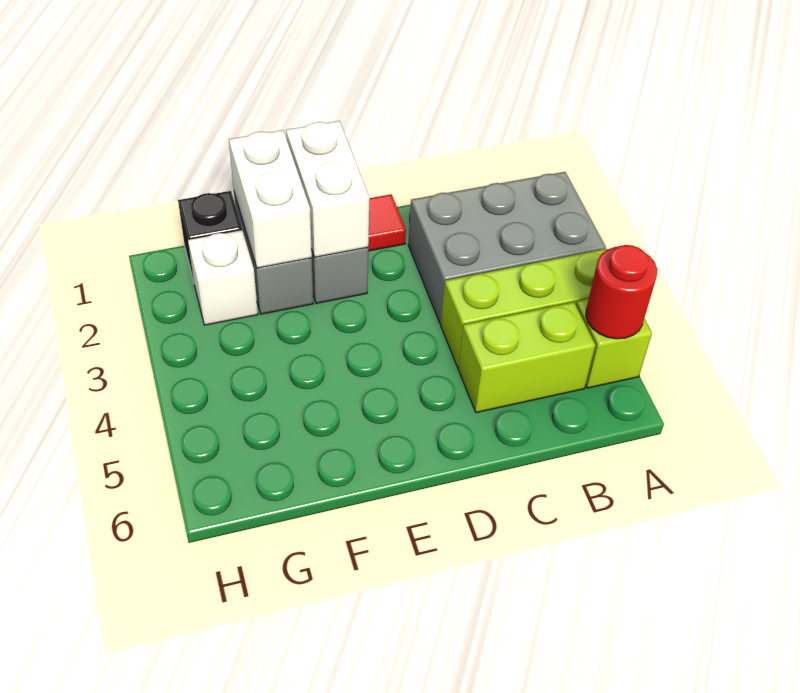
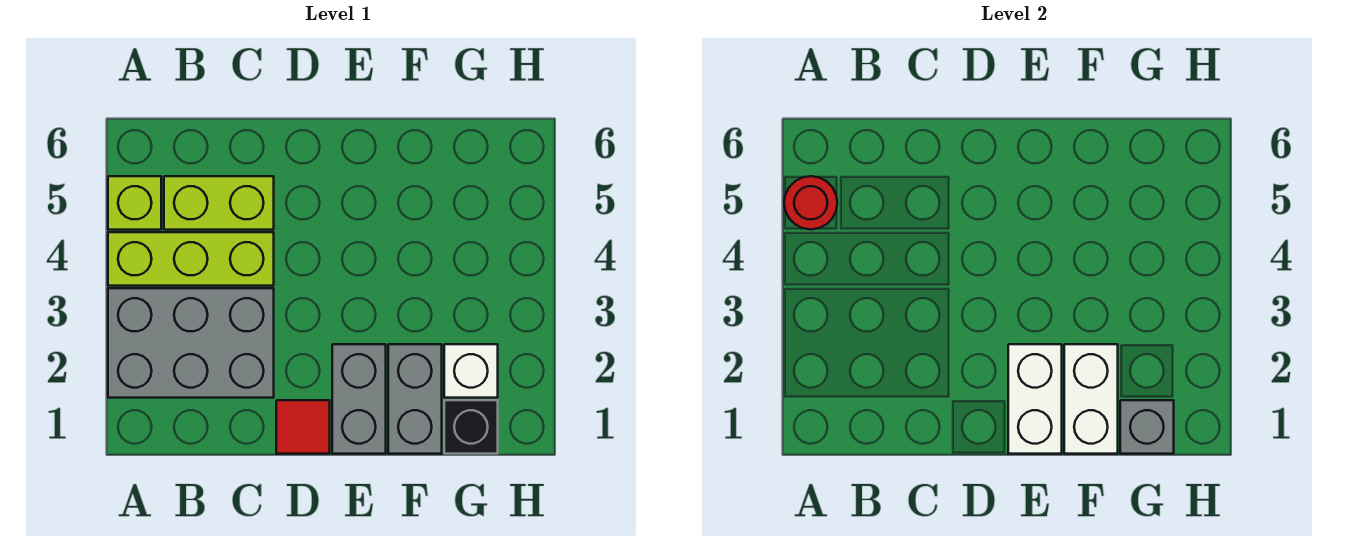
none -> grey brick G1 level 2

